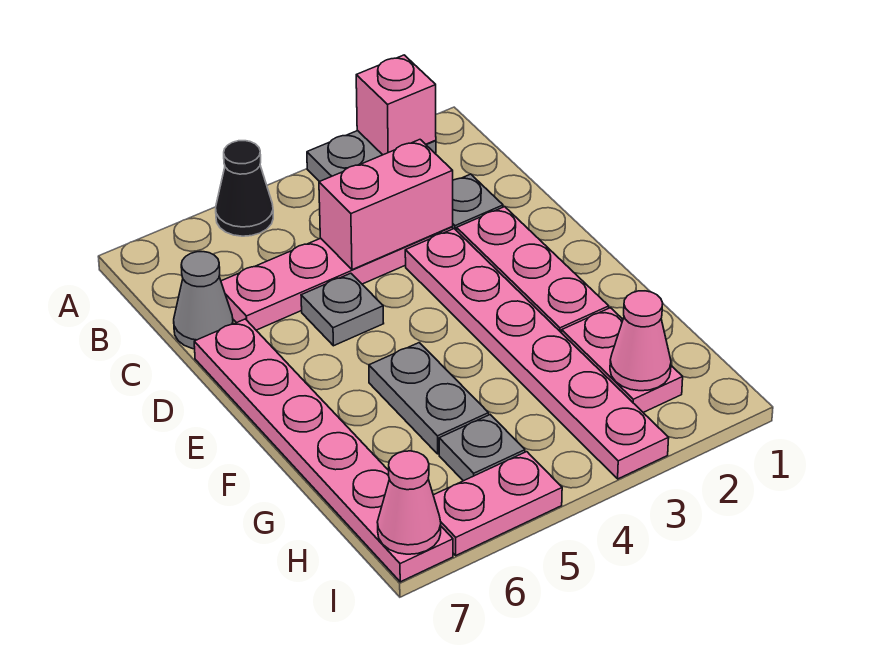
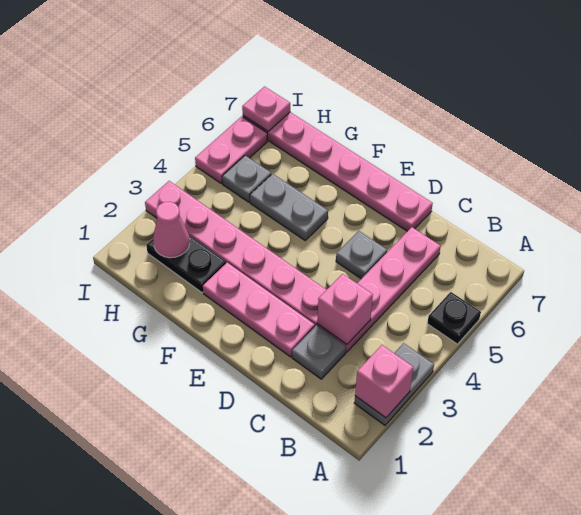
black cone A5 level 1 -> black plate A5 level 1
pink brick C3:C4 level 2 -> pink brick C3 level 2
grey cone C7 level 1 -> none
pink plate G2:H2 level 1 -> black plate G2:H2 level 1
pink cone I7 level 2 -> pink plate I7 level 2

